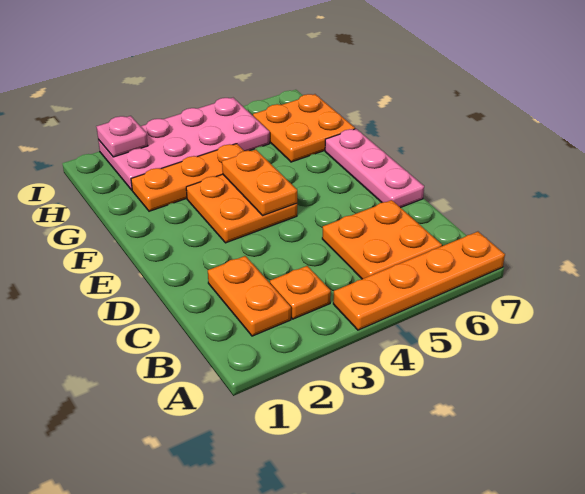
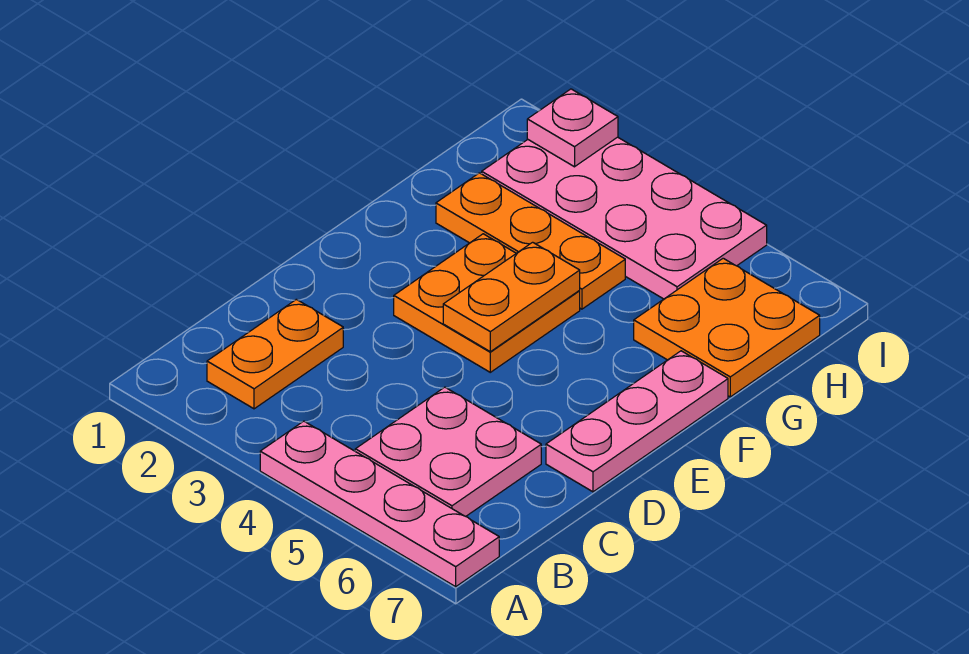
orange plate A4:A7 level 1 -> pink plate A4:A7 level 1
orange plate B3 level 1 -> none
orange plate B5:C6 level 1 -> pink plate B5:C6 level 1

